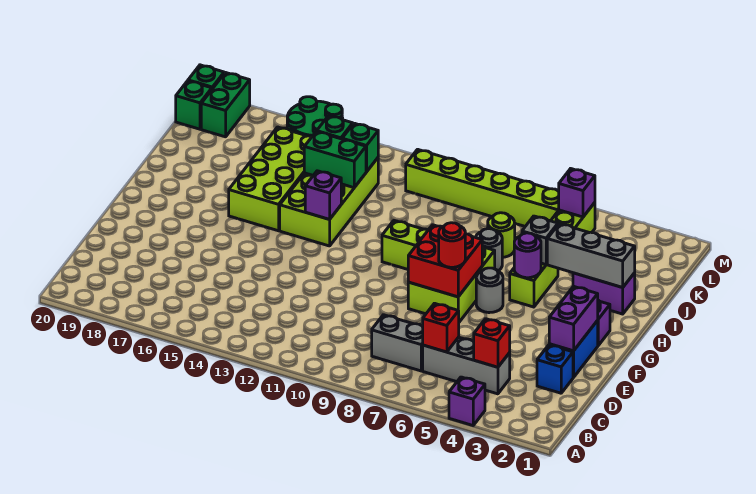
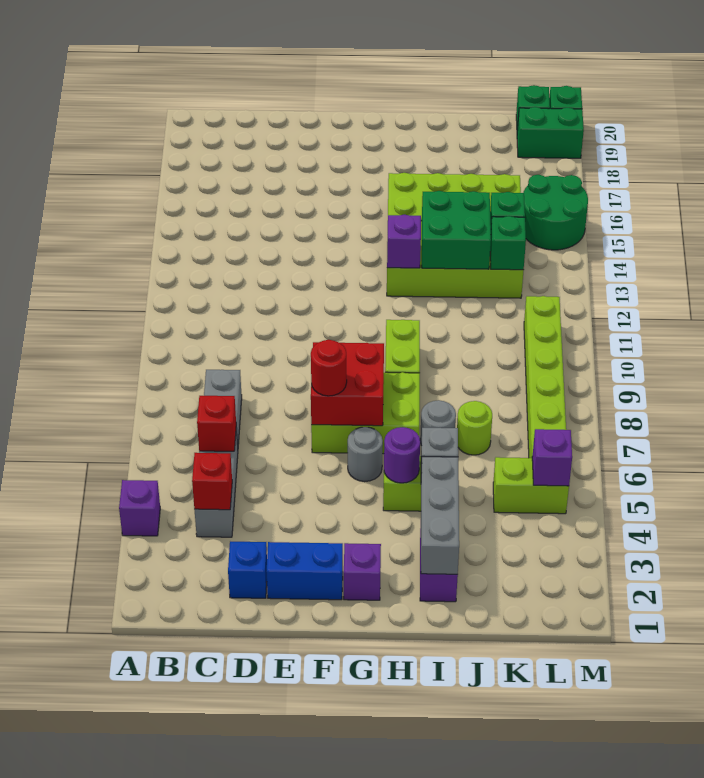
purple brick E2:F2 level 2 -> none
green brick J13:J14 level 2 -> green brick I13:J14 level 2

